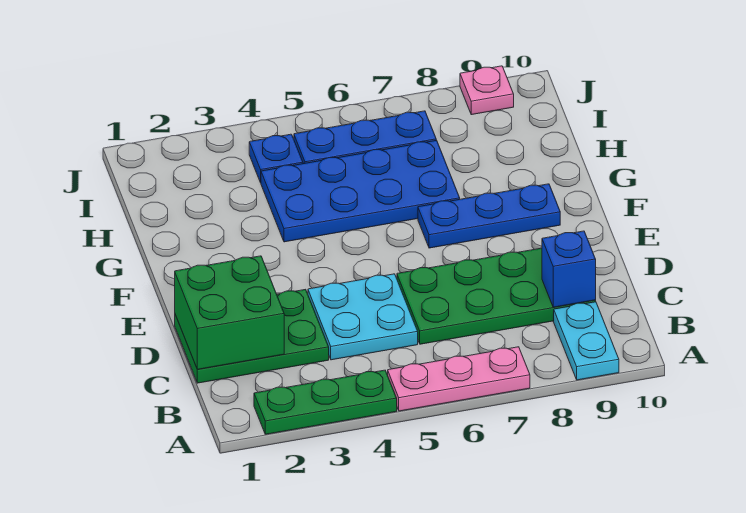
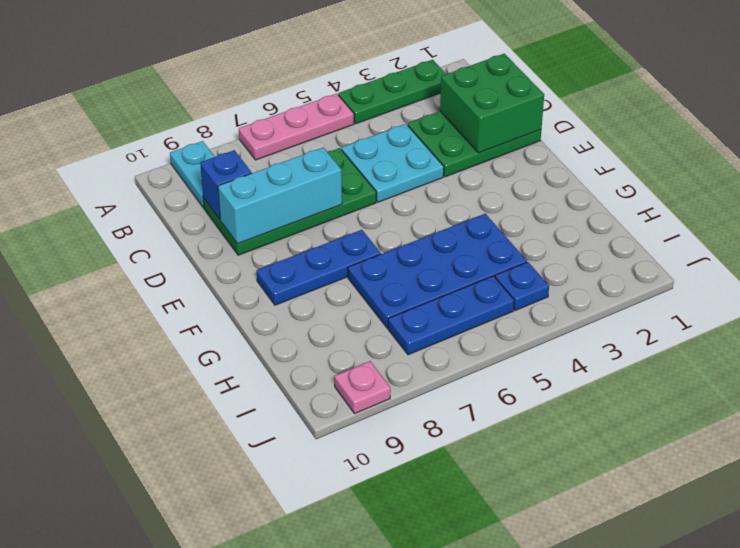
none -> cyan brick D7:D9 level 2

